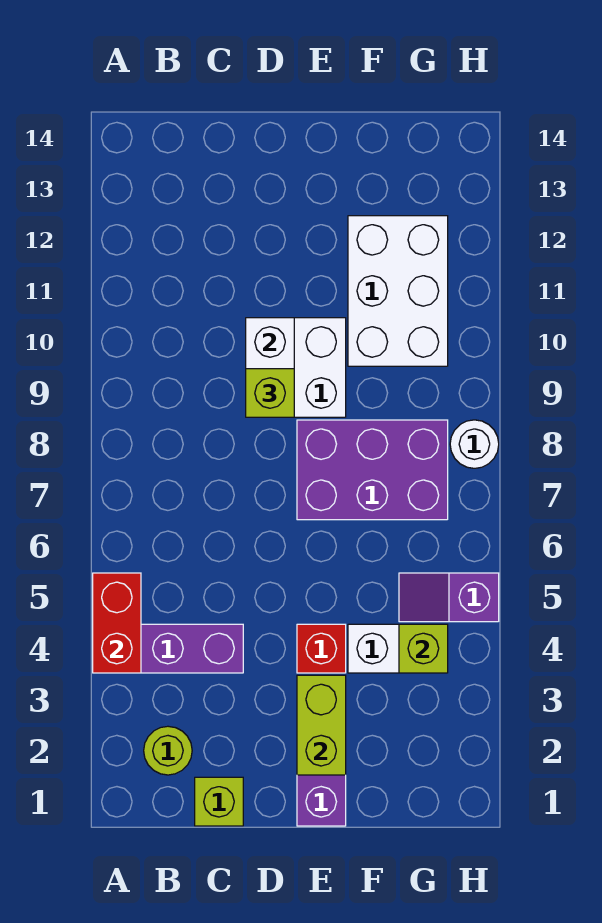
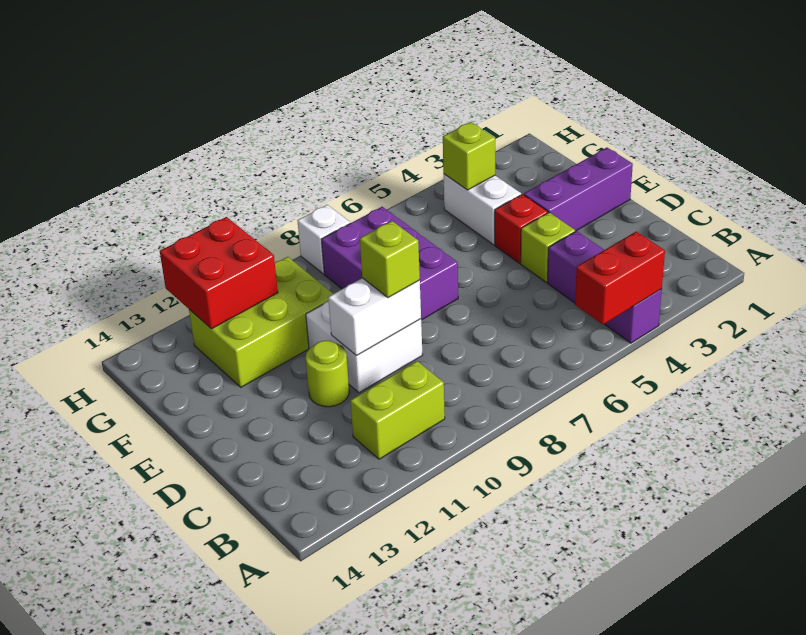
lime round brick B2 level 1 -> lime round brick D11 level 1
lime brick C1 level 1 -> lime brick D4 level 1
lime brick E2:E3 level 2 -> lime brick B10:B11 level 1
white brick F10:G12 level 1 -> lime brick F10:G12 level 1
purple slope G5:H5 level 1 top H -> none
none -> red brick G11:H12 level 2
white round brick H8 level 1 -> white brick H8 level 1

